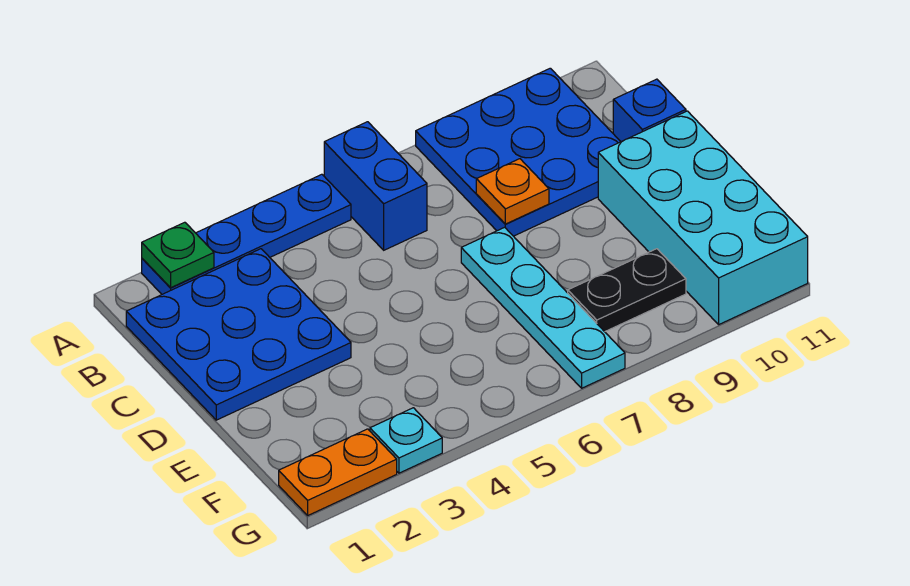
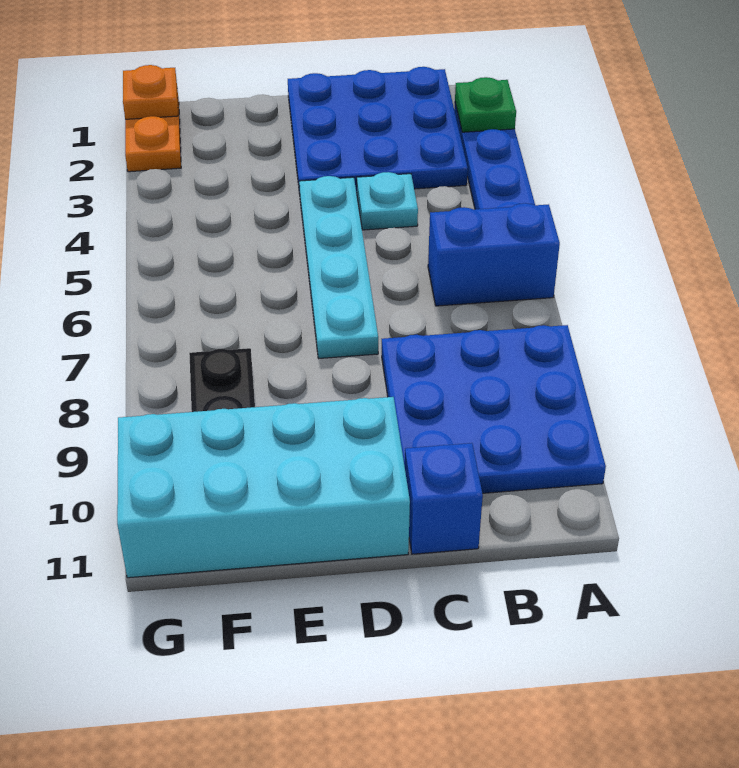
orange plate C8 level 2 -> orange plate G1 level 2
cyan plate D7:G7 level 1 -> cyan plate D4:D7 level 1
cyan plate G3 level 1 -> cyan plate C4 level 1

